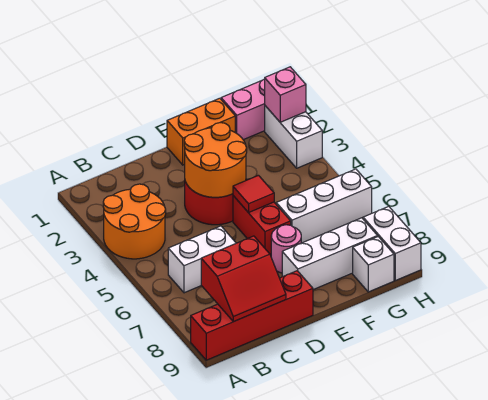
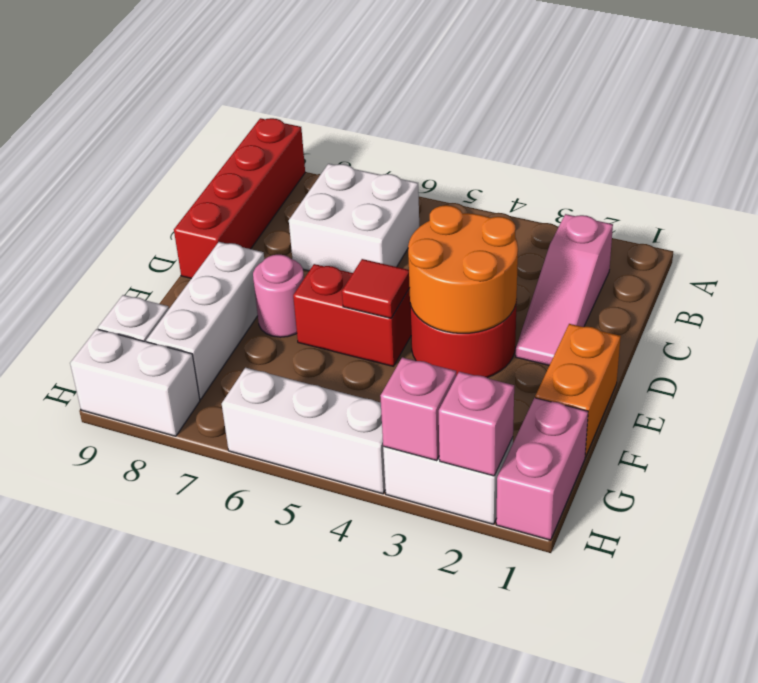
orange round brick A3:B4 level 1 -> none
none -> pink slope B2:D2 level 1 top B
white brick B6:C6 level 1 -> white brick B6:C7 level 1
red slope B8:C9 level 2 top 8 -> none
white brick F6:H6 level 1 -> white brick H4:H6 level 1
none -> pink brick H3 level 2

